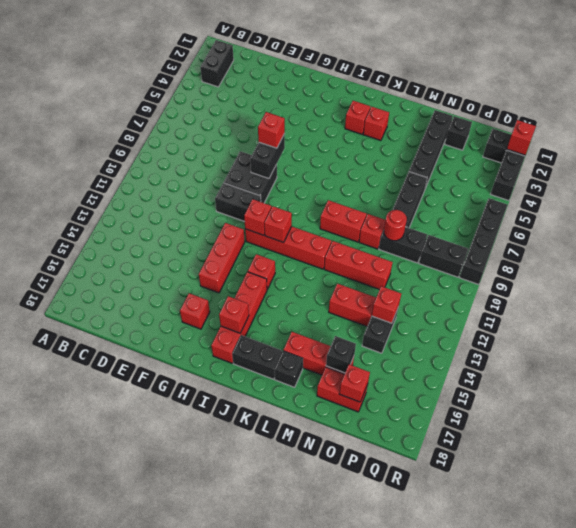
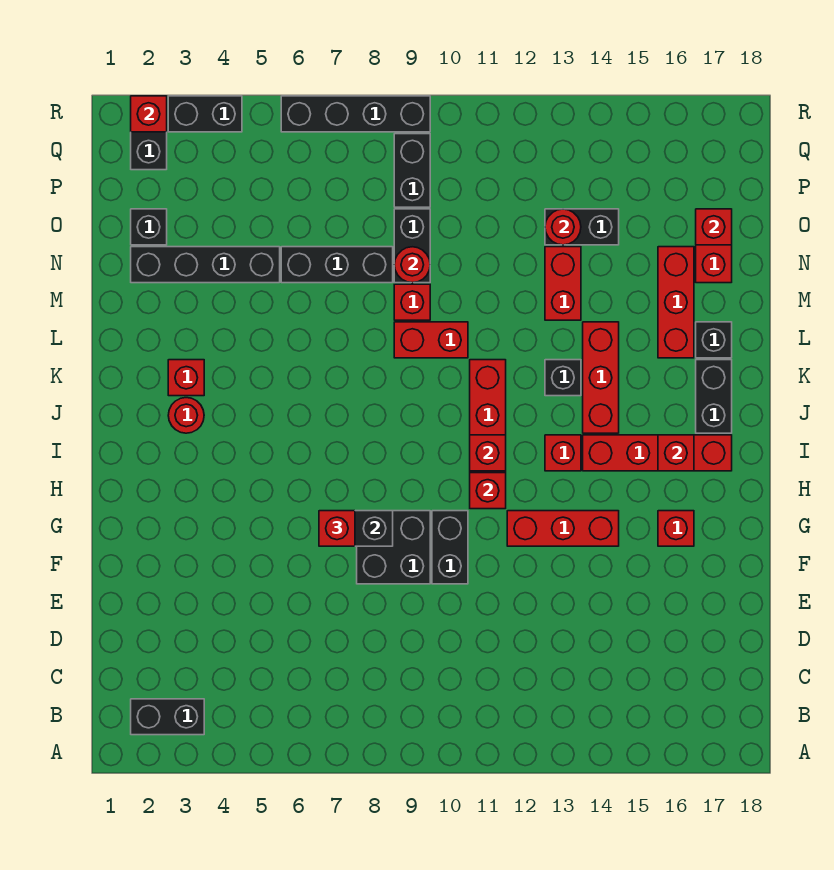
red brick J3 level 1 -> red round brick J3 level 1
red brick K9:L9 level 1 -> red brick L9:L10 level 1
red brick L11:N11 level 1 -> red brick J14:L14 level 1
black brick N16 level 2 -> black brick K13 level 1
red brick O13 level 2 -> red round brick O13 level 2

